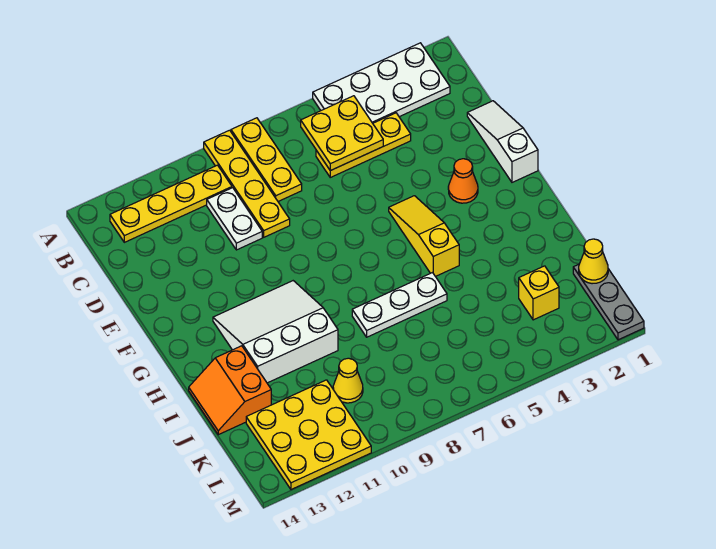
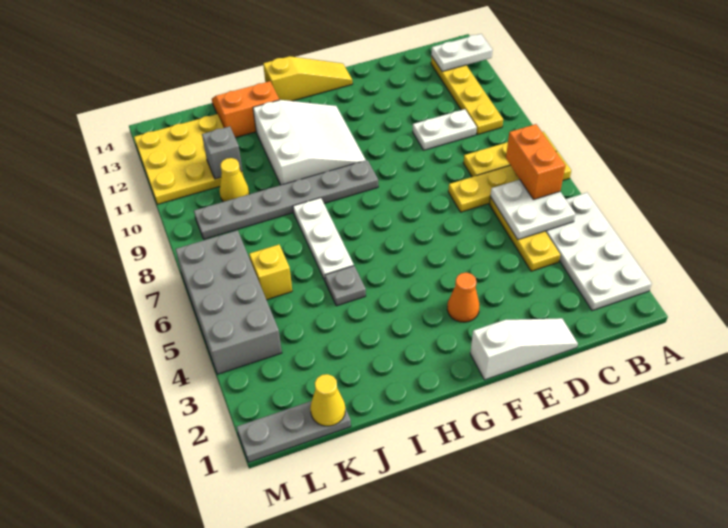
yellow plate A9:D9 level 1 -> yellow plate A7:D7 level 1
none -> white plate A13:B13 level 2
yellow plate B5:C6 level 2 -> white plate B5:C6 level 2
none -> orange brick B6:B7 level 3
yellow slope F5:H5 level 1 top H -> yellow slope F14:H14 level 1 top H
none -> grey plate G9:L9 level 1
none -> grey plate I5 level 1
yellow brick K3 level 1 -> yellow brick K6 level 1
none -> grey brick K11 level 2
none -> grey brick L4:M7 level 1

